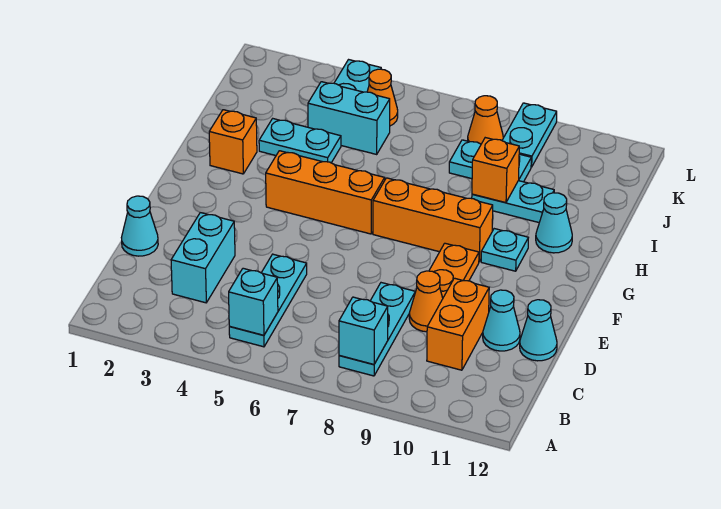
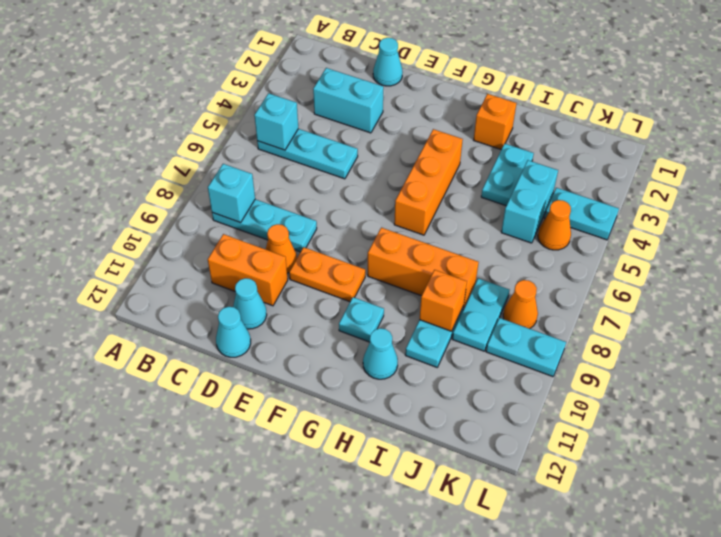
orange brick G7:G9 level 1 -> orange brick G8:I8 level 1

